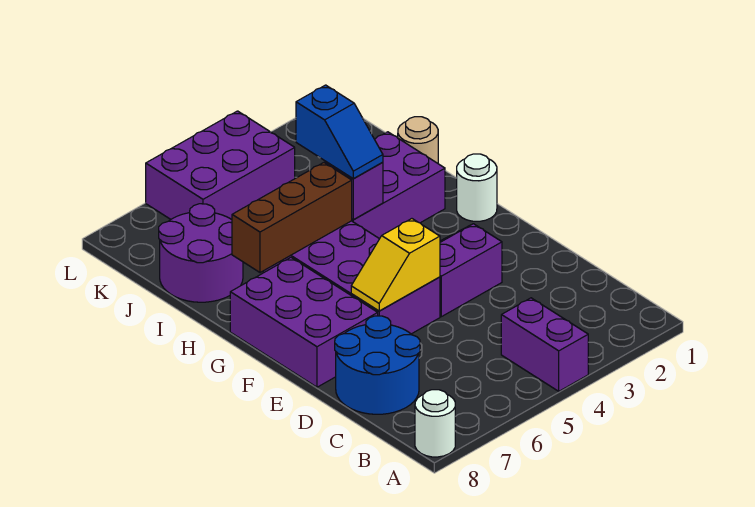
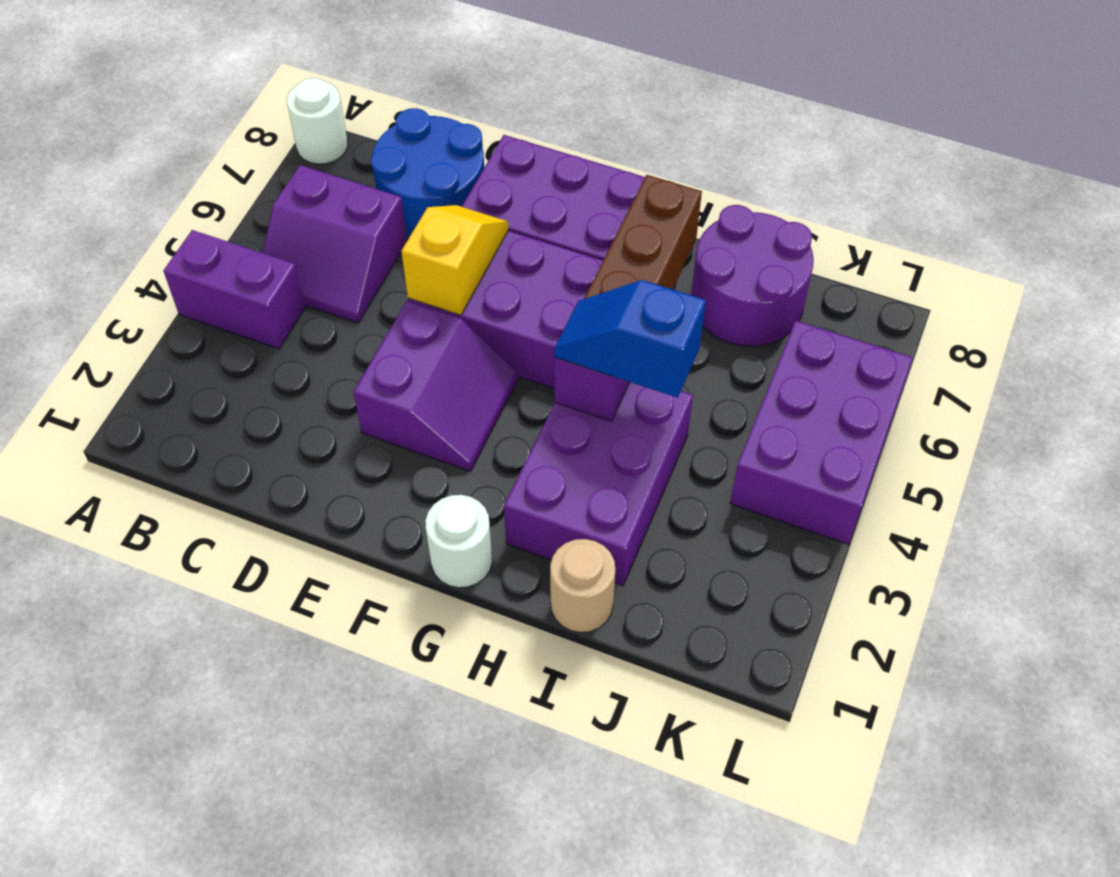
none -> purple slope B5:C6 level 1 top 6

